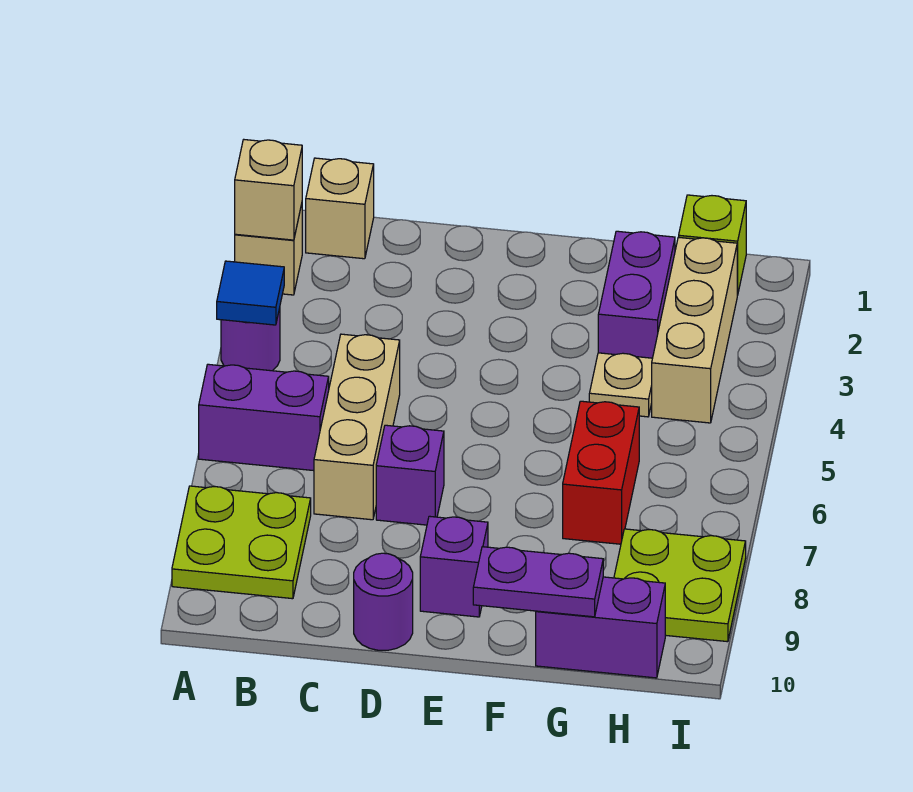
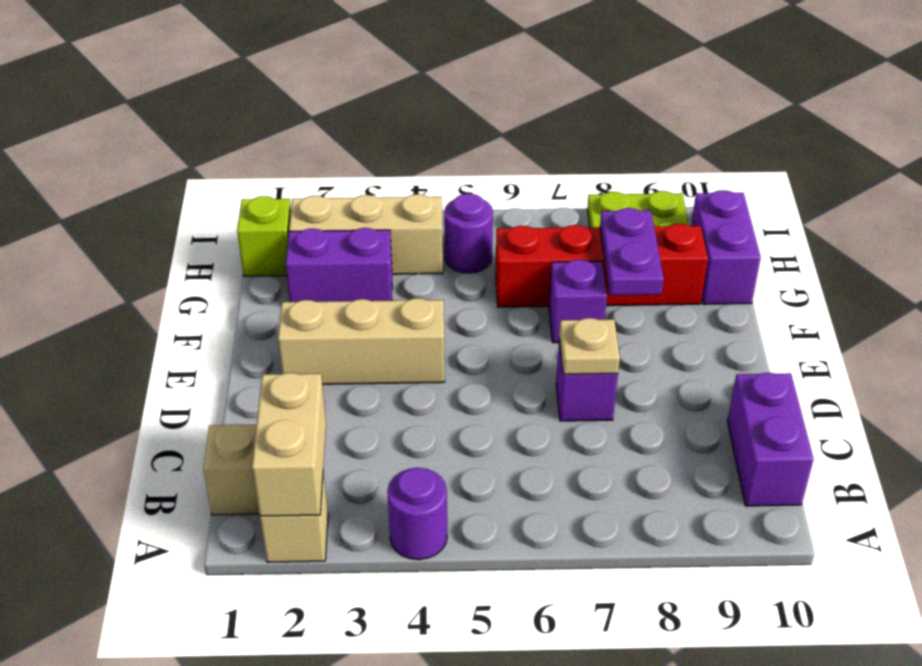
tan brick A2 level 2 -> tan brick A2:B2 level 2
blue tile A4 level 2 -> none
purple brick A6:B6 level 1 -> purple brick B10:C10 level 1
lime plate A8:B9 level 1 -> none
tan brick C5:C7 level 1 -> tan brick E2:E4 level 1
purple round brick D10 level 1 -> purple round brick H5 level 1
purple brick E9 level 1 -> purple brick F7 level 1
purple plate F10:G10 level 2 -> purple plate F8:G8 level 2
tan plate G4 level 1 -> tan plate D7 level 2
red brick G6:G7 level 1 -> red brick G6:G9 level 1

